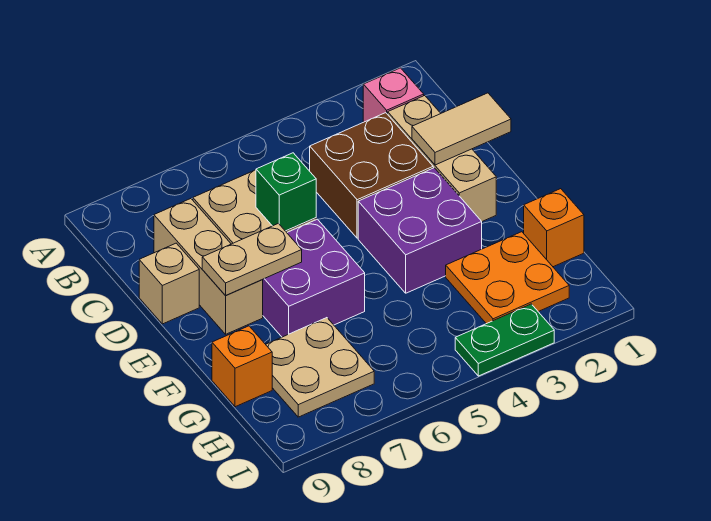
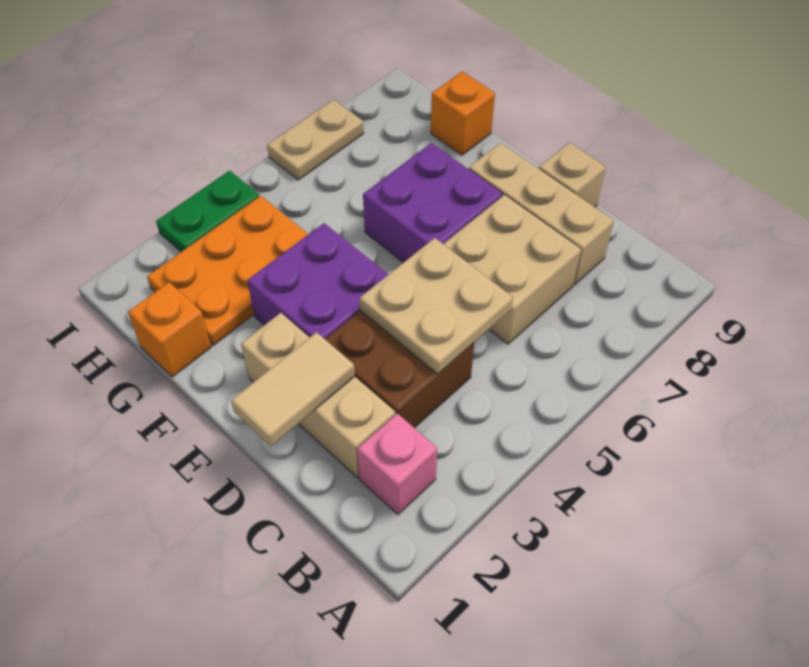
green brick D6 level 2 -> none
tan plate E7:E8 level 2 -> tan plate I6:I7 level 1
orange plate G2:H3 level 1 -> orange plate G2:H4 level 1
tan plate G7:H8 level 1 -> tan plate C4:D5 level 2

